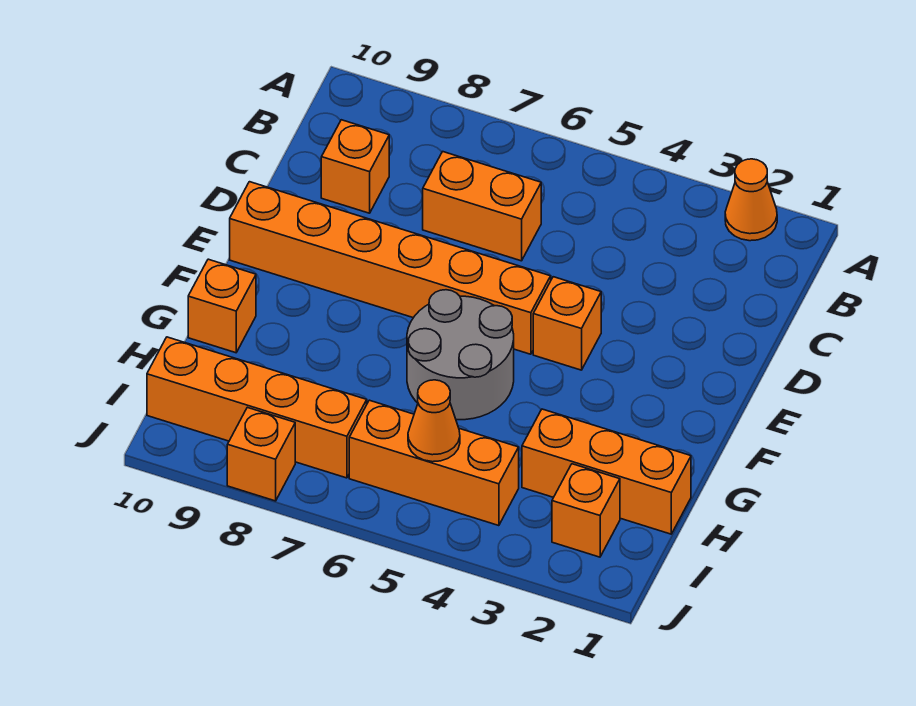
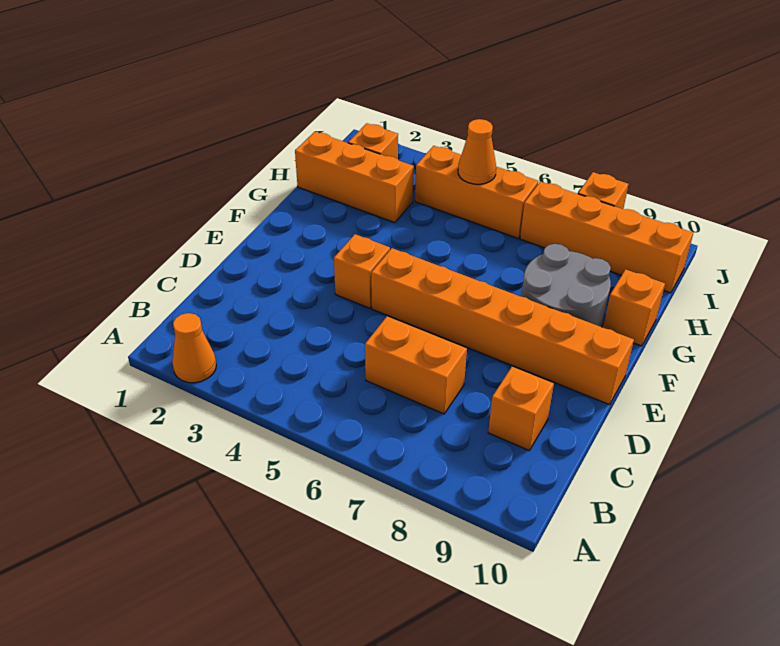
grey round brick F5:G6 level 1 -> grey round brick F8:G9 level 1

